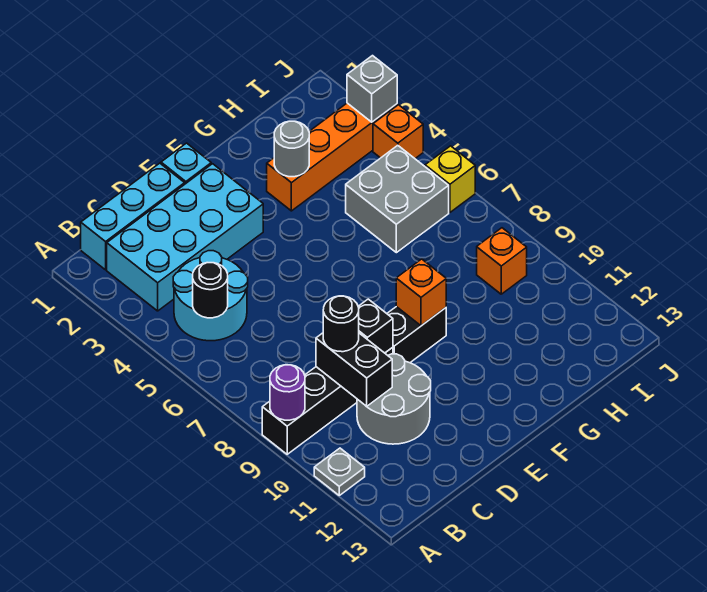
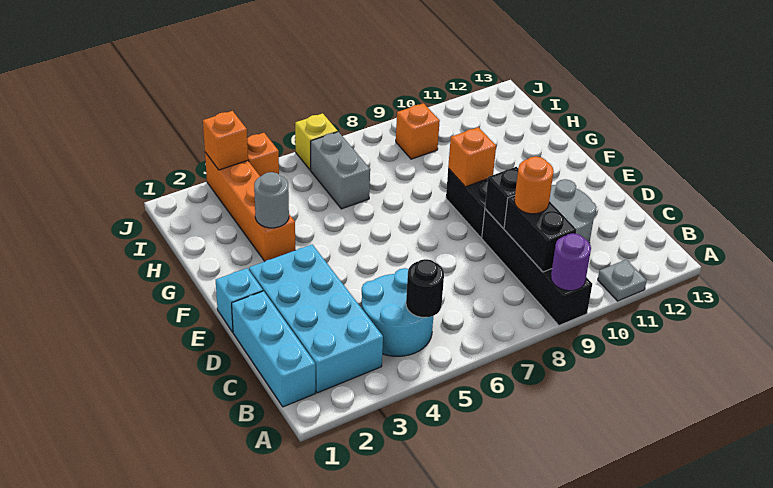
black brick C9:C10 level 2 -> black brick B9:C9 level 2
black round brick C9 level 3 -> orange round brick C9 level 3
grey brick H5:I6 level 1 -> grey brick H6:I6 level 1
grey brick J3 level 2 -> orange brick J3 level 2

